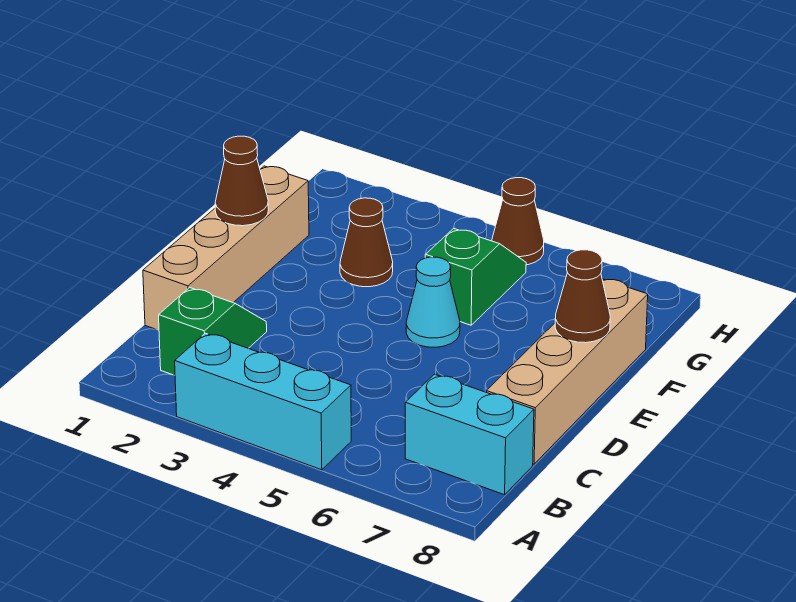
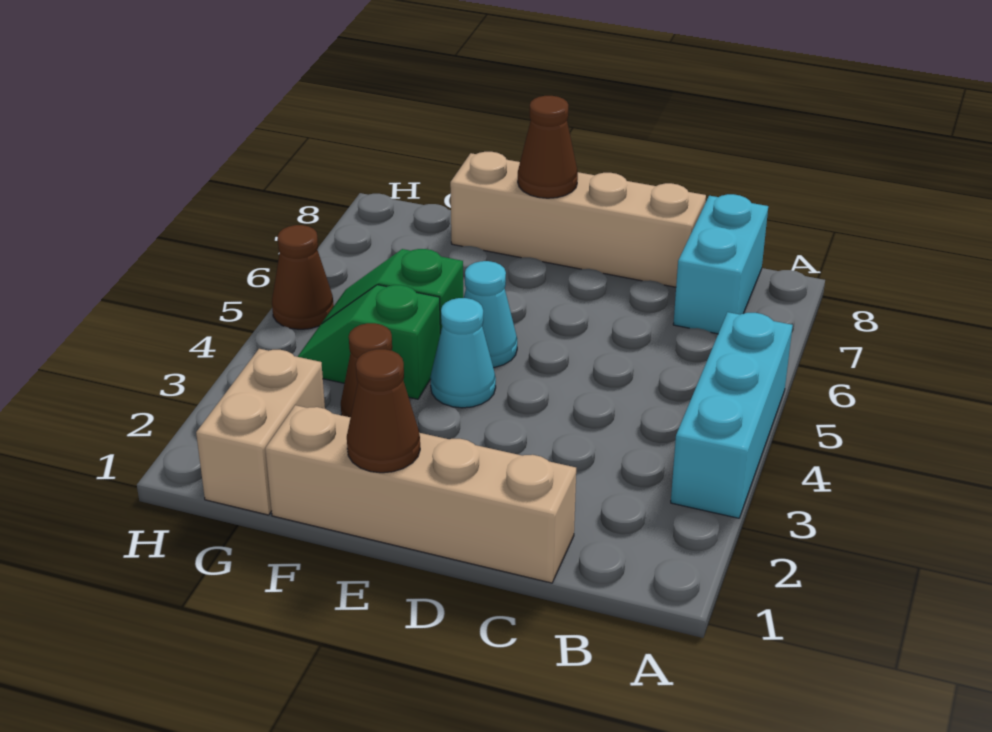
green slope B2:C2 level 1 top B -> green slope F4:G4 level 1 top F
none -> cyan cone E4 level 1
none -> tan brick G1:G2 level 1

